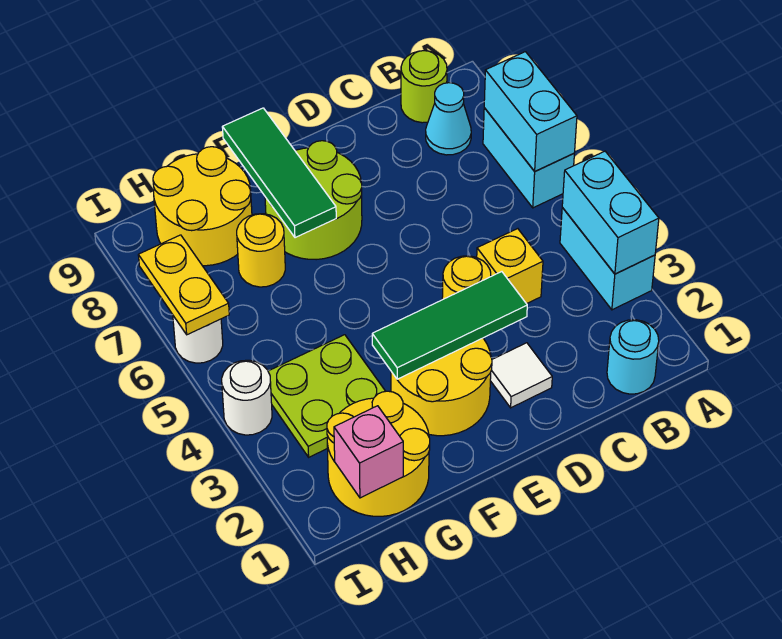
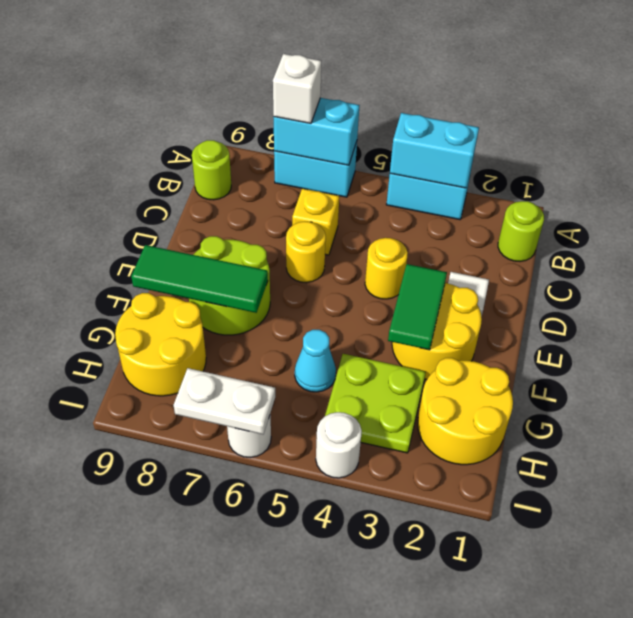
none -> white brick A7 level 3
cyan round brick B1 level 1 -> lime round brick B1 level 1
cyan cone B8 level 1 -> cyan cone G5 level 1
yellow brick C4 level 1 -> yellow brick C6 level 1
green tile D3:F3 level 2 -> green tile E3:F3 level 2
yellow round brick G7 level 1 -> yellow round brick D6 level 1
pink brick H1 level 2 -> none
yellow plate I6:I7 level 2 -> white plate I6:I7 level 2

